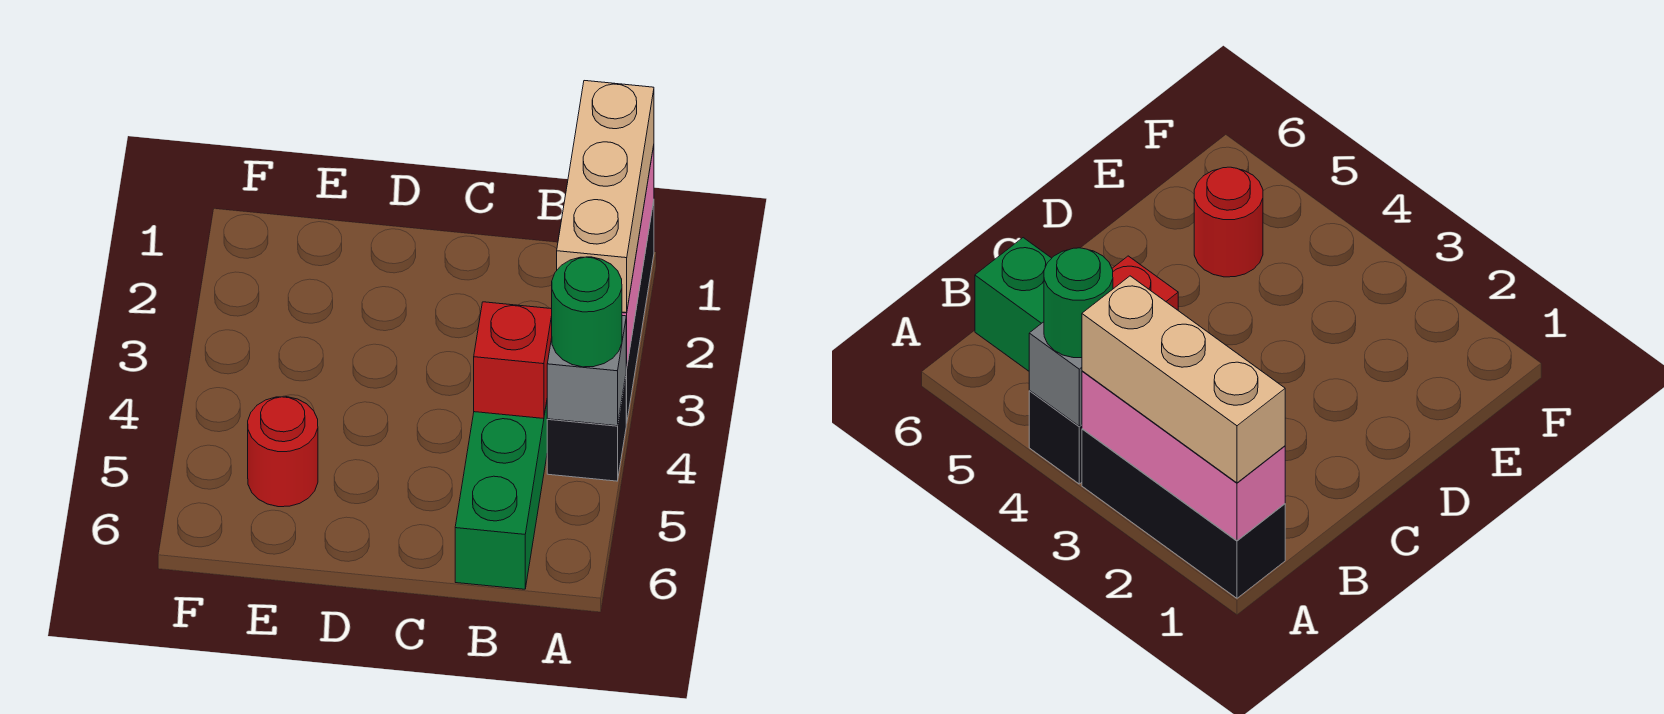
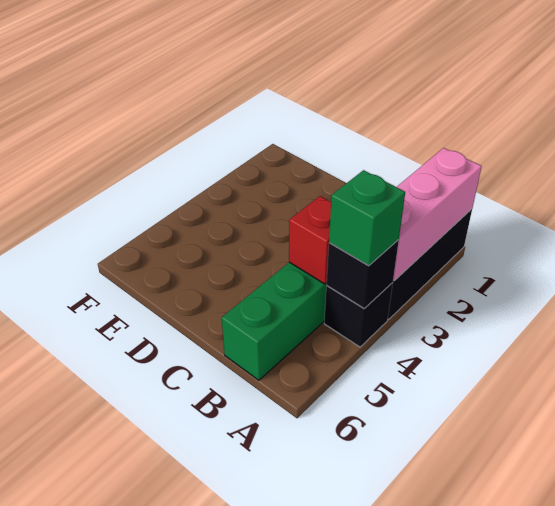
tan brick A1:A3 level 3 -> none
grey brick A4 level 2 -> black brick A4 level 2
green round brick A4 level 3 -> green brick A4 level 3
red round brick E5 level 1 -> none

